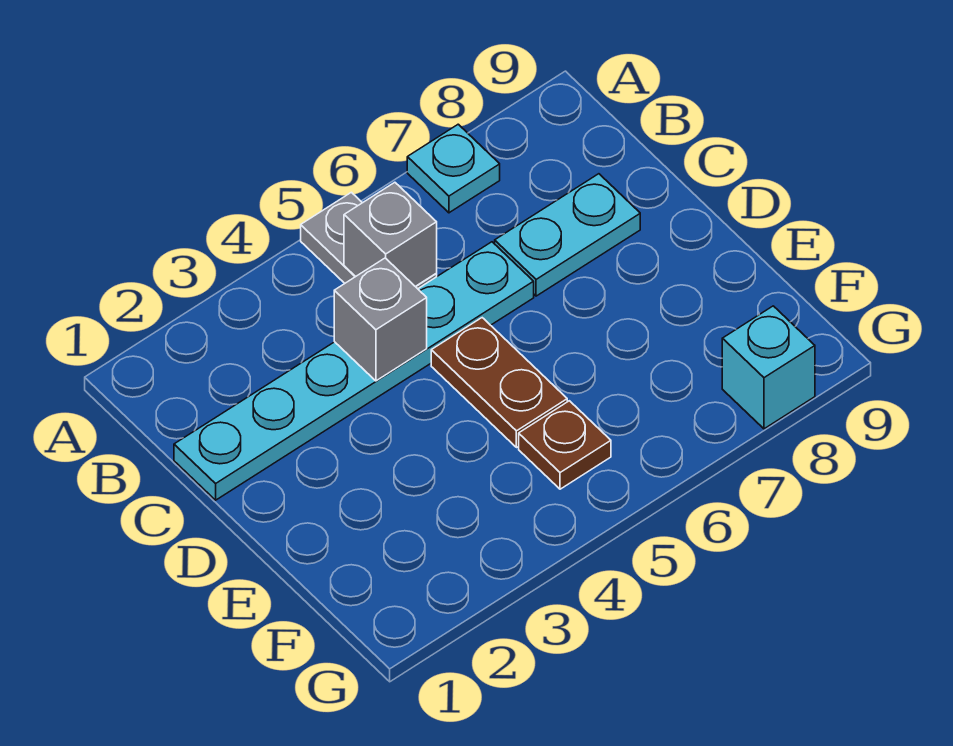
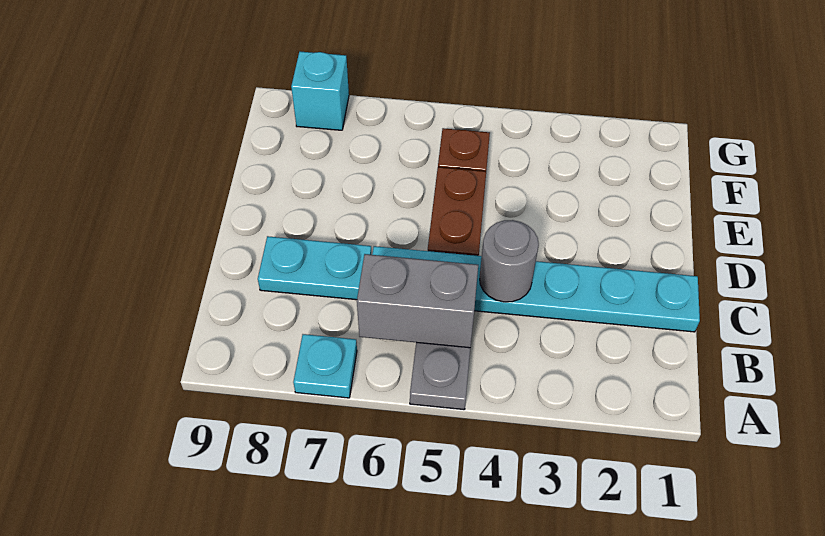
grey brick B5 level 2 -> grey brick B5:B6 level 2
grey brick C4 level 2 -> grey round brick C4 level 2

